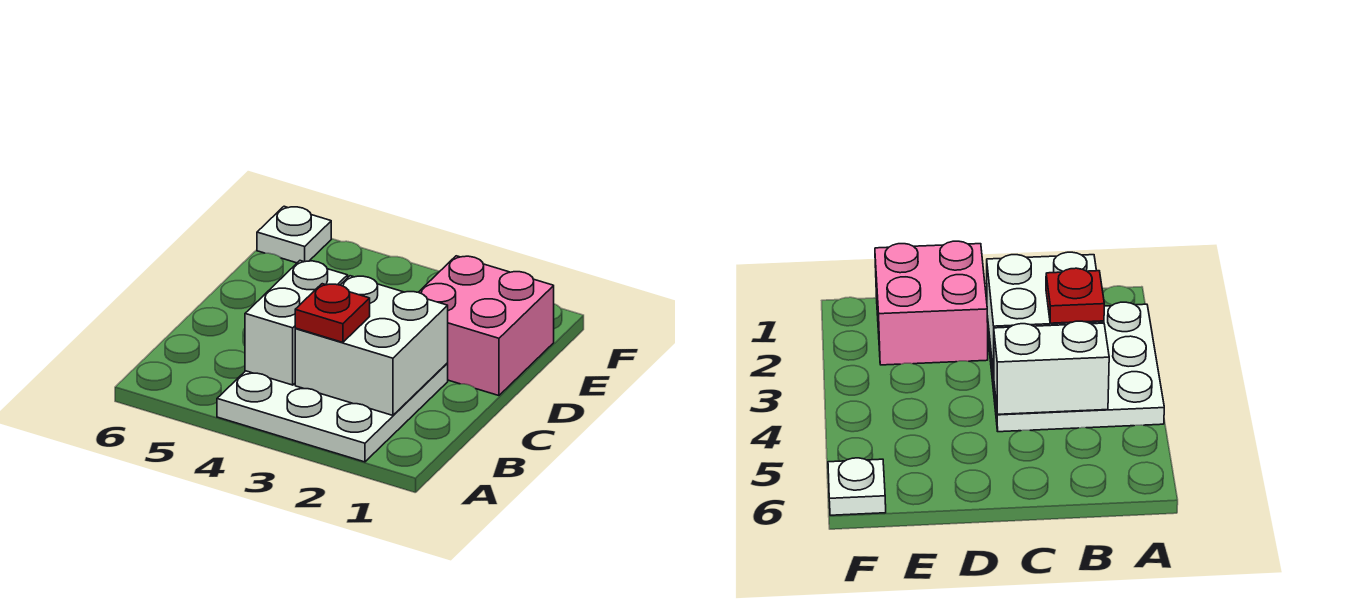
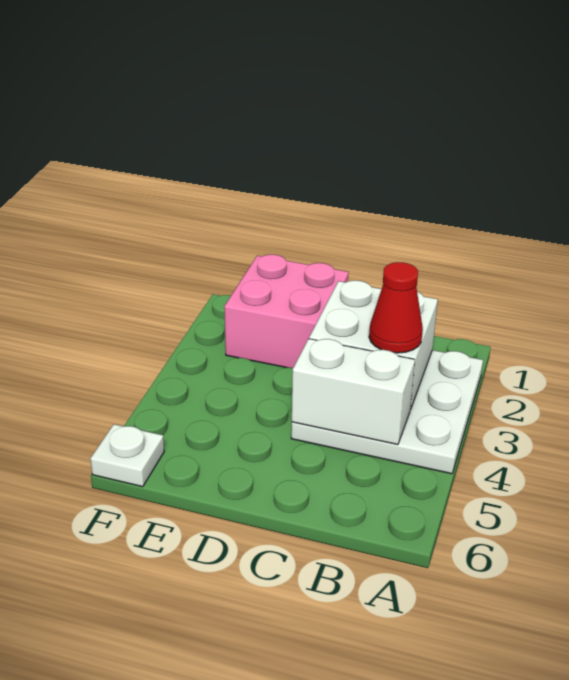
red plate B3 level 3 -> red cone B3 level 3

